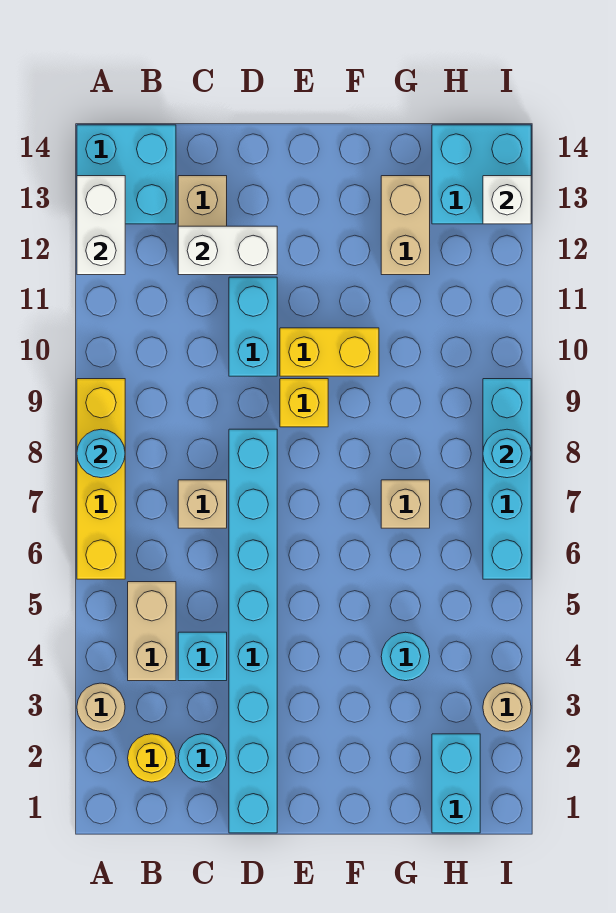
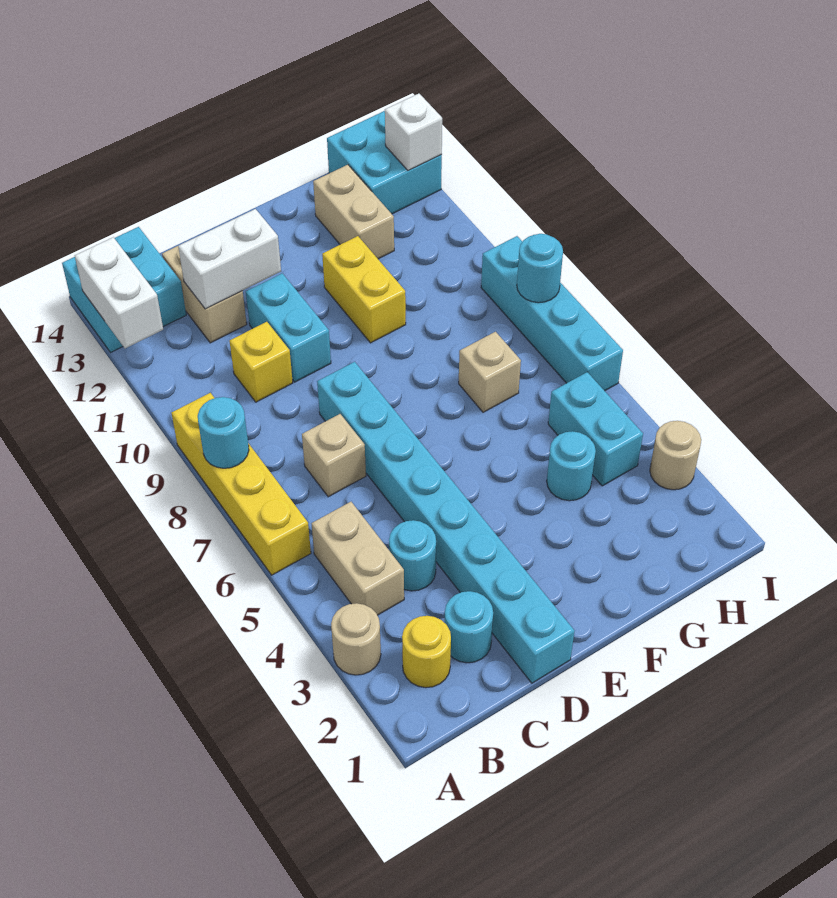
cyan brick C4 level 1 -> cyan round brick C4 level 1
yellow brick E9 level 1 -> yellow brick C10 level 1
yellow brick E10:F10 level 1 -> yellow brick F10:F11 level 1
cyan brick H1:H2 level 1 -> cyan brick H4:H5 level 1

